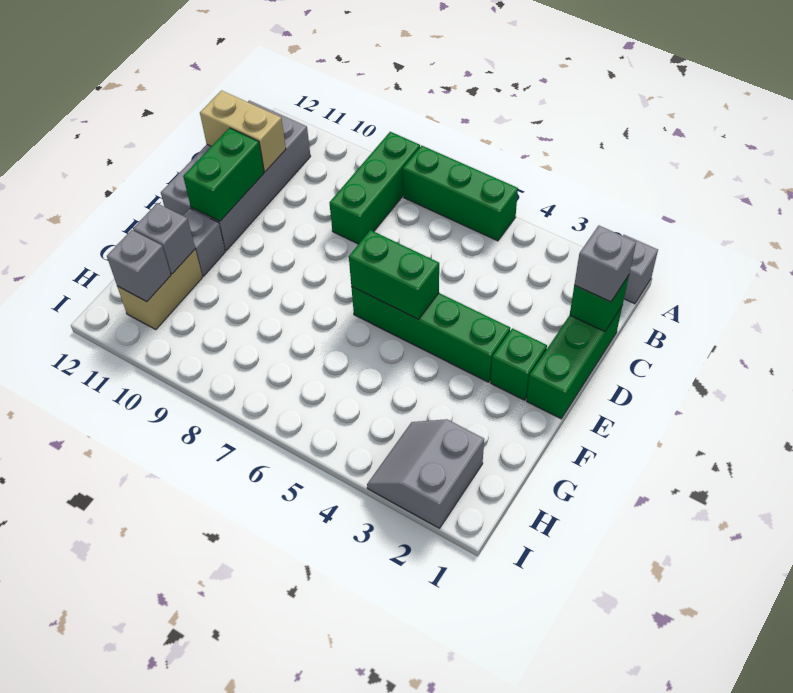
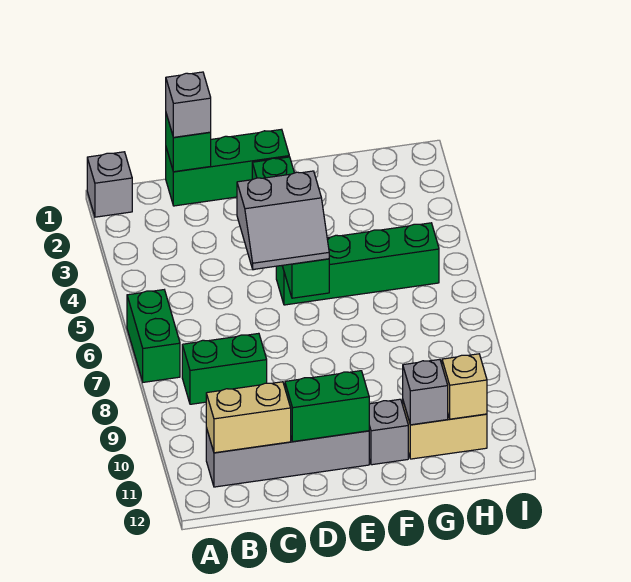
green brick A5:A7 level 1 -> green brick A6:A7 level 1
green brick A8:C8 level 1 -> green brick B8:C8 level 1
grey brick B11:E12 level 1 -> grey brick B11:E11 level 1
tan brick C11:C12 level 2 -> tan brick B11:C11 level 2
green brick E3:E6 level 1 -> green brick E5:H5 level 1
grey slope H2:I3 level 1 top 2 -> grey slope D5:E6 level 3 top 5
grey brick H11 level 2 -> tan brick H11 level 2

